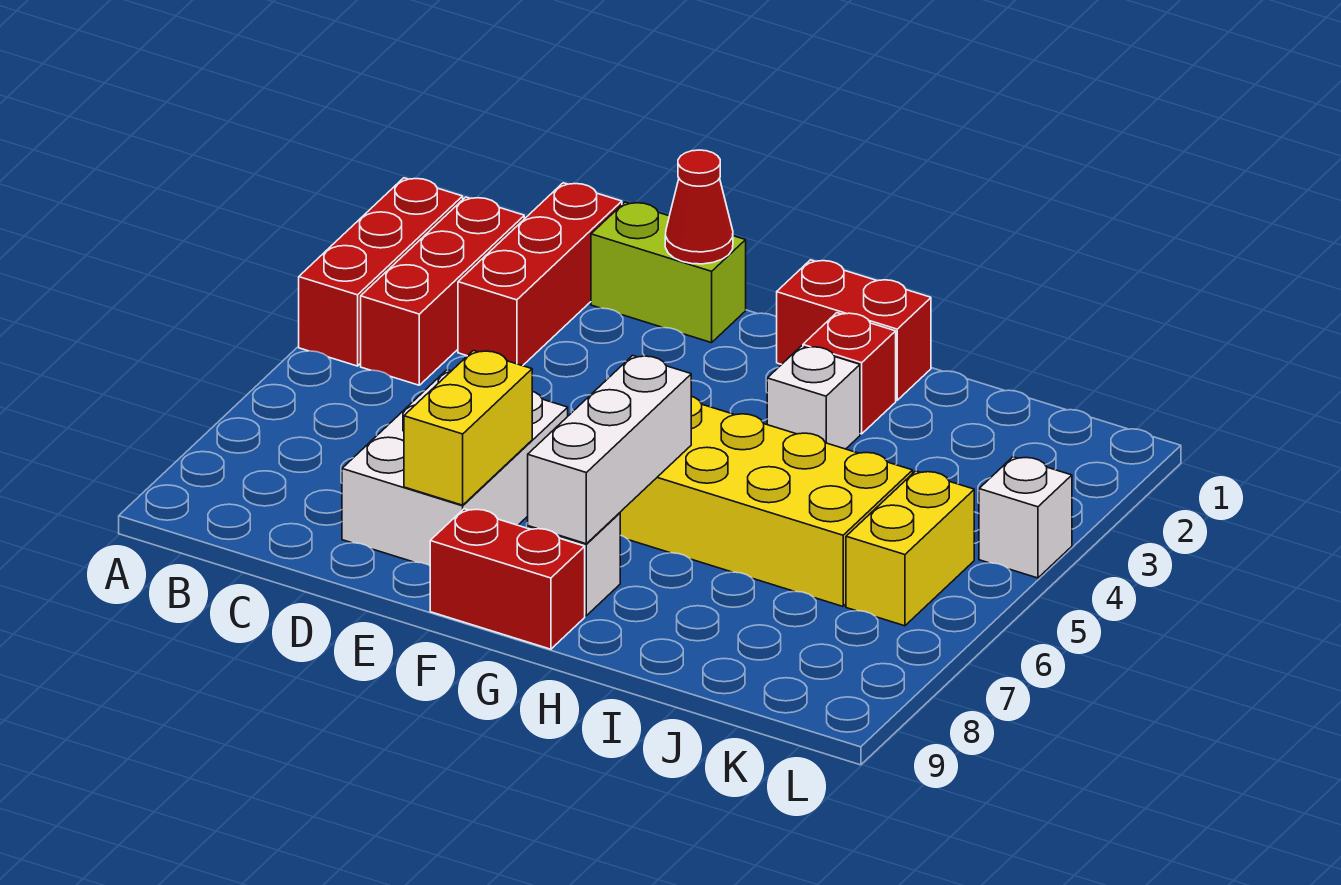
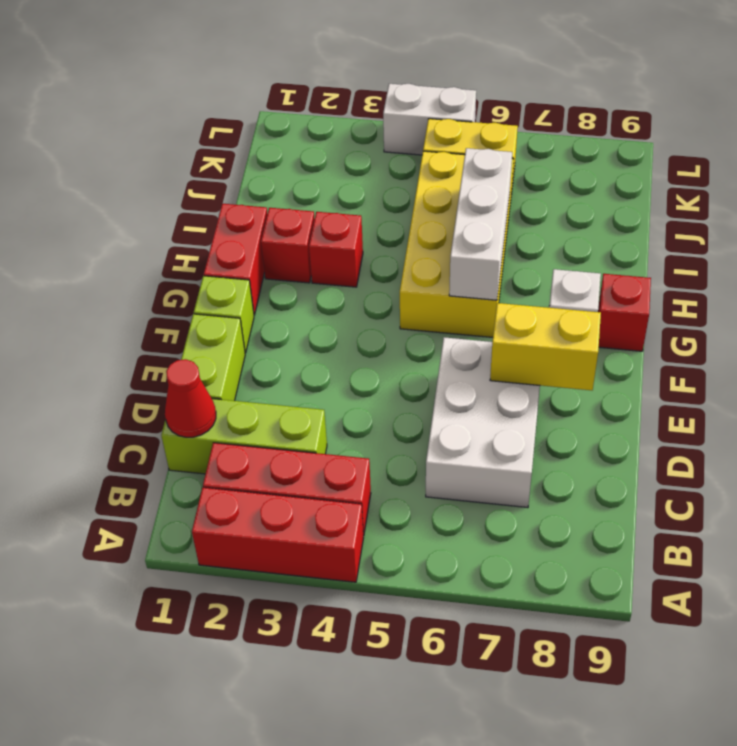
red brick C1:C3 level 1 -> lime brick C1:C3 level 1
white brick D6:E8 level 1 -> white brick C6:E7 level 1
red cone E1 level 2 -> red cone C1 level 2
none -> lime brick F1 level 1
red brick F9:G9 level 1 -> red brick G9 level 1
white brick G6:G8 level 2 -> white brick G6:I6 level 2
white brick H3 level 1 -> red brick H3 level 1
white brick L4 level 1 -> white brick L4:L5 level 1

